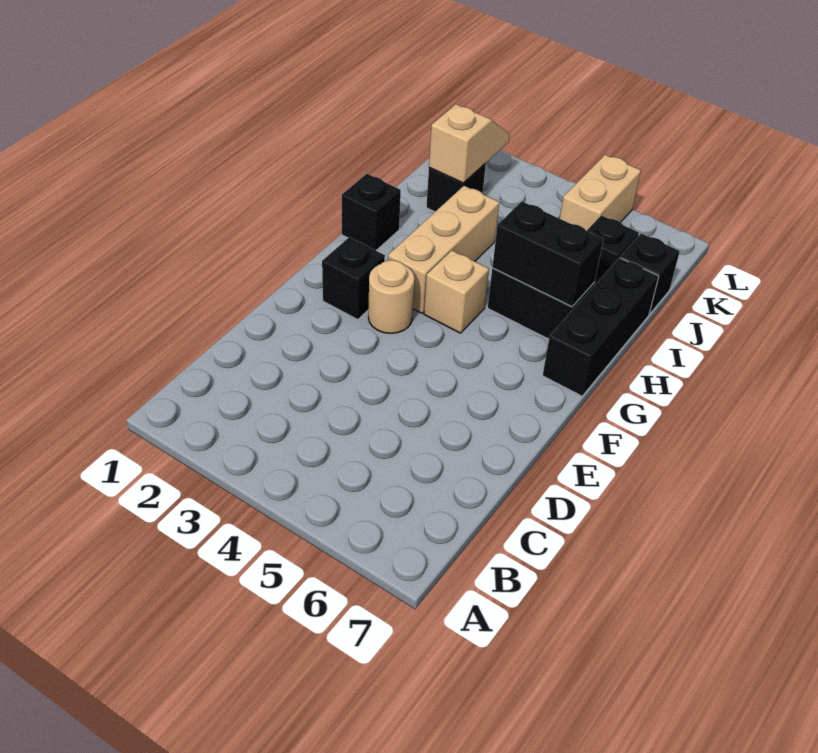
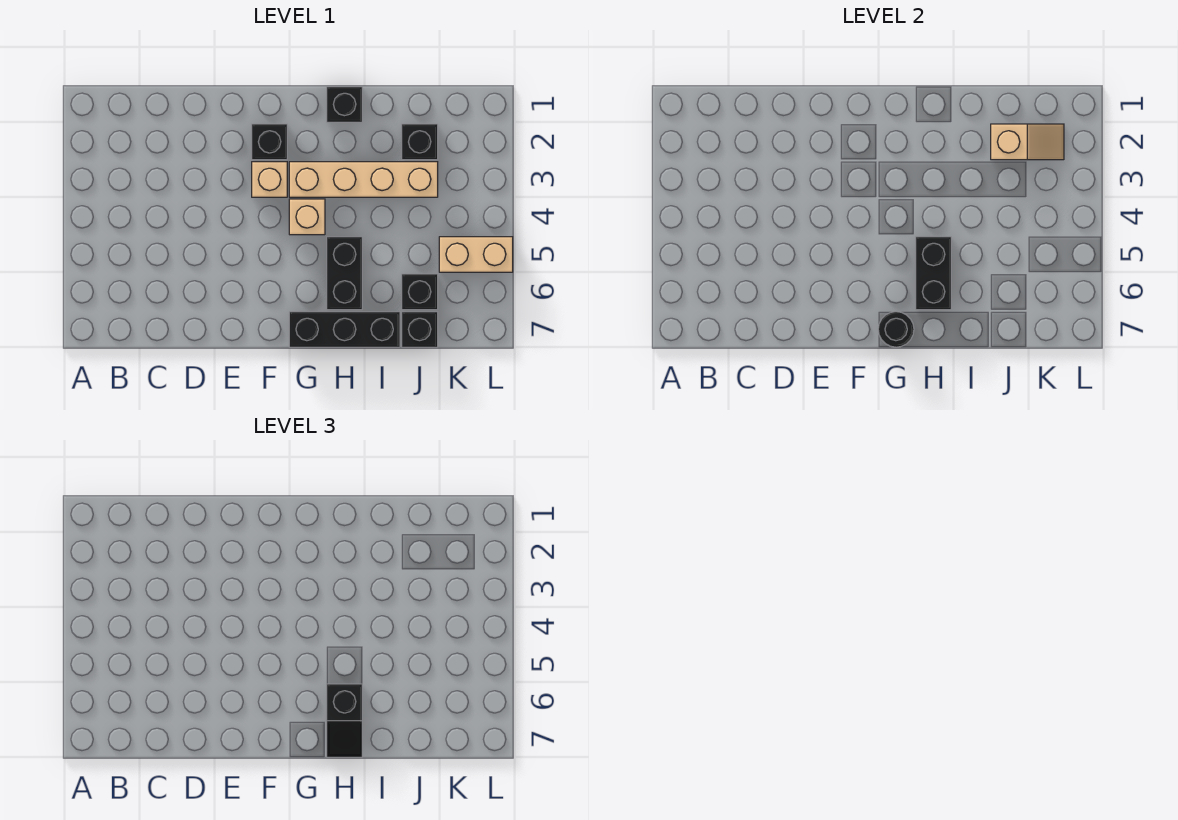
tan round brick F3 level 1 -> tan brick F3 level 1
tan brick G3:I3 level 1 -> tan brick G3:J3 level 1
none -> black round brick G7 level 2
none -> black slope H6:H7 level 3 top 6

